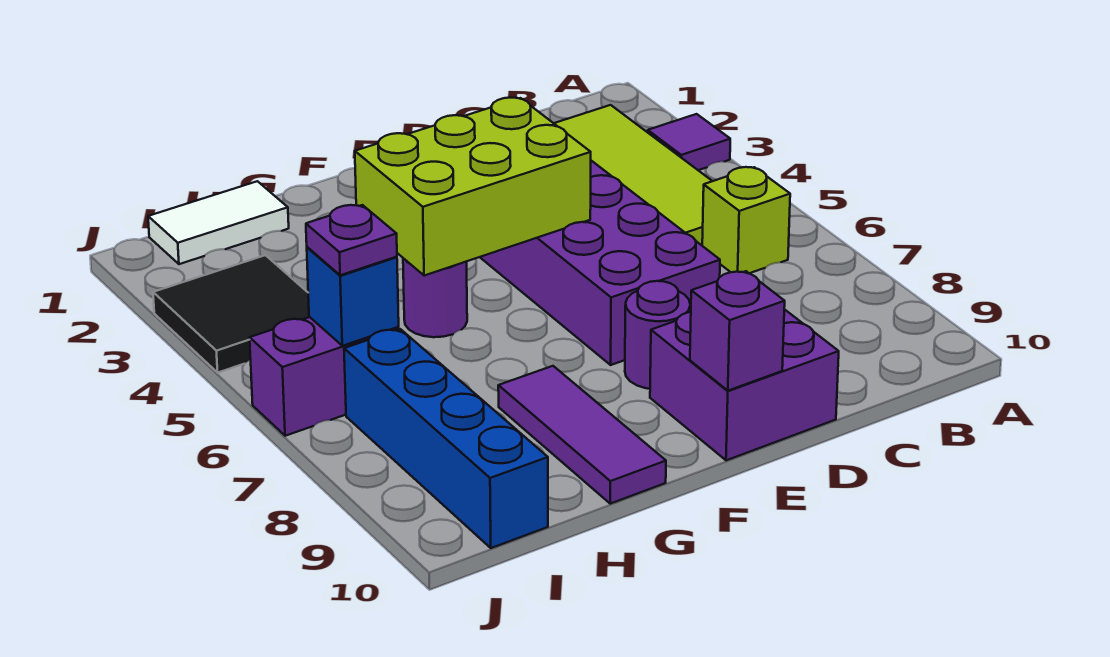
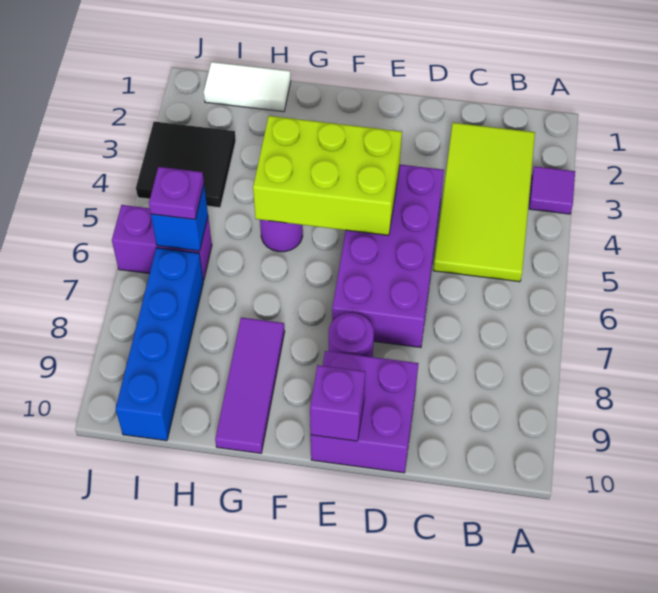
lime brick B6 level 1 -> none

